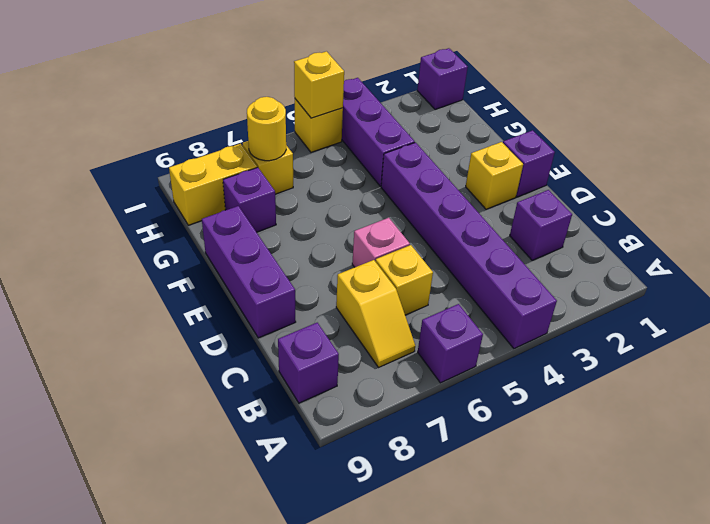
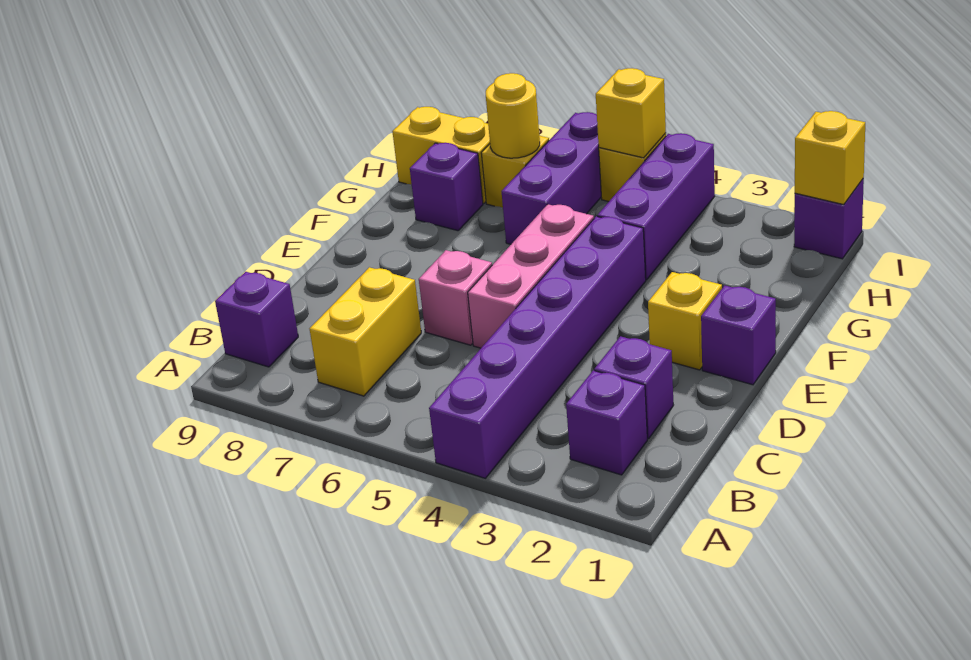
purple brick A6 level 1 -> purple brick B2 level 1
yellow slope B7:C7 level 1 top C -> yellow brick B7:C7 level 1
yellow brick C6 level 1 -> yellow brick I1 level 2
none -> pink brick D5:F5 level 1
purple brick D9:F9 level 1 -> purple brick G6:I6 level 1

